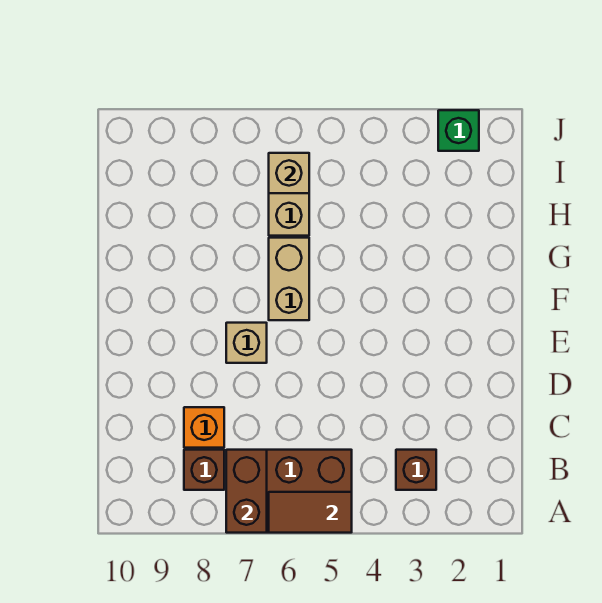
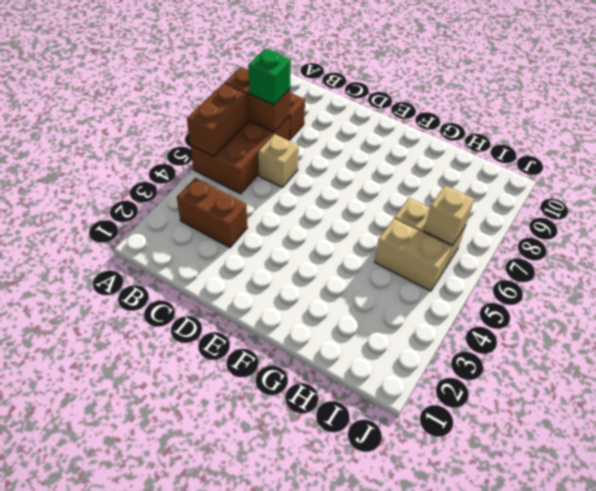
brown tile A5:A6 level 2 -> brown brick A5:A6 level 2
brown brick B3 level 1 -> brown brick B3:C3 level 1
orange brick C8 level 1 -> none
tan brick E7 level 1 -> tan brick C6 level 1
tan brick F6:G6 level 1 -> tan brick H5:I5 level 1
green brick J2 level 1 -> green brick B7 level 3

